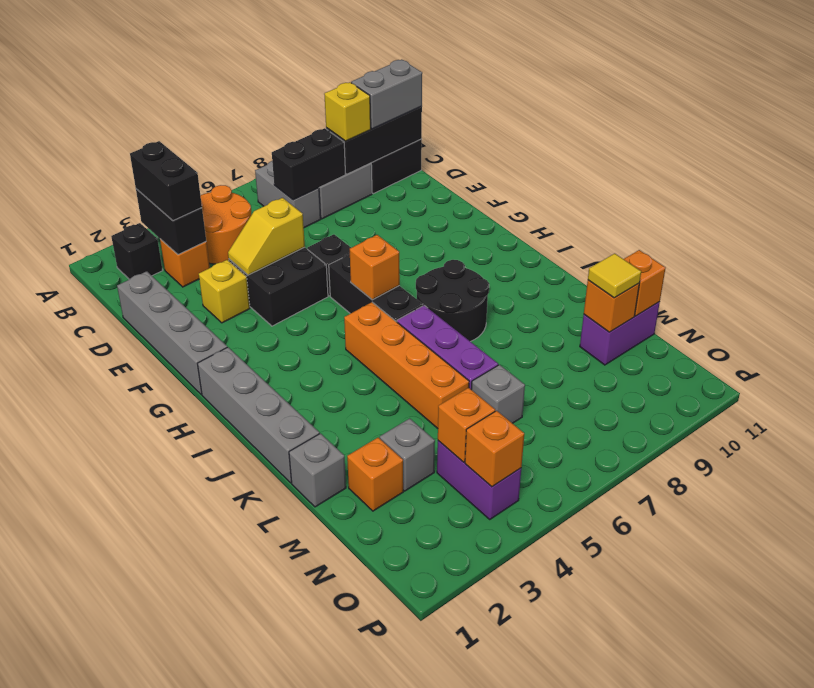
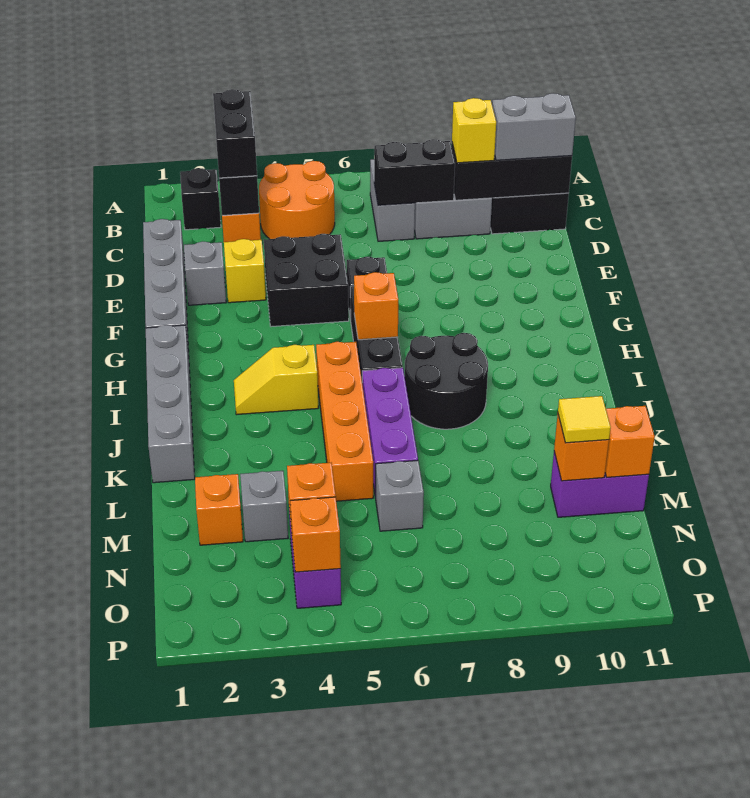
yellow slope E4:E5 level 2 top 5 -> yellow slope I3:I4 level 1 top 4
grey brick L1 level 1 -> grey brick E2 level 1

